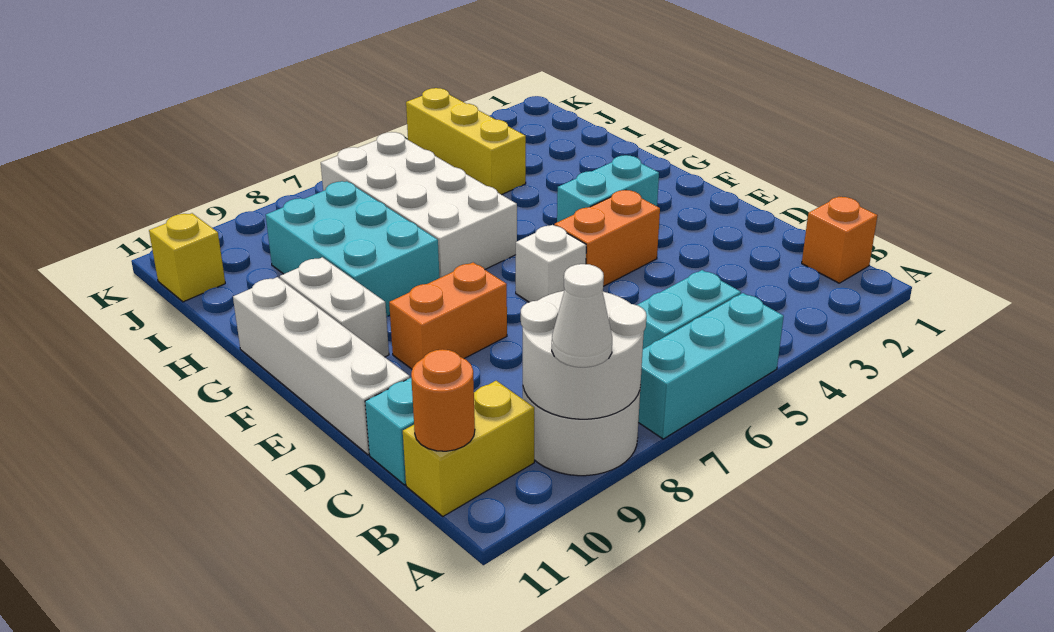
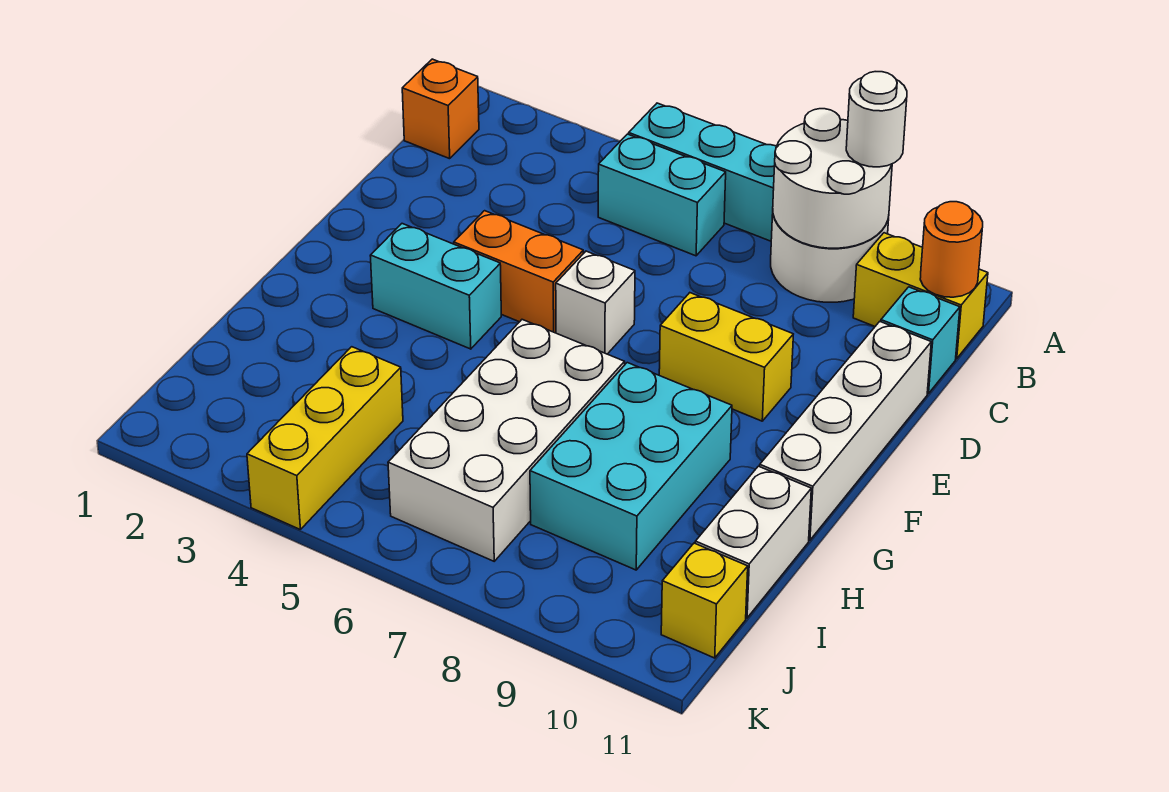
white cone A9 level 3 -> white round brick A9 level 3
orange brick E8:E9 level 1 -> yellow brick E8:E9 level 1
white brick F10:G10 level 1 -> white brick H11:I11 level 1

